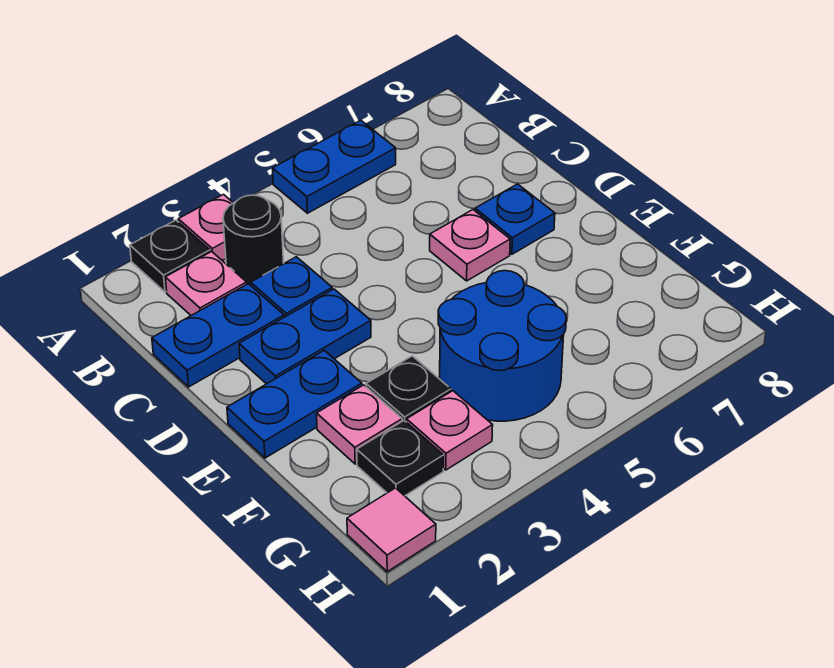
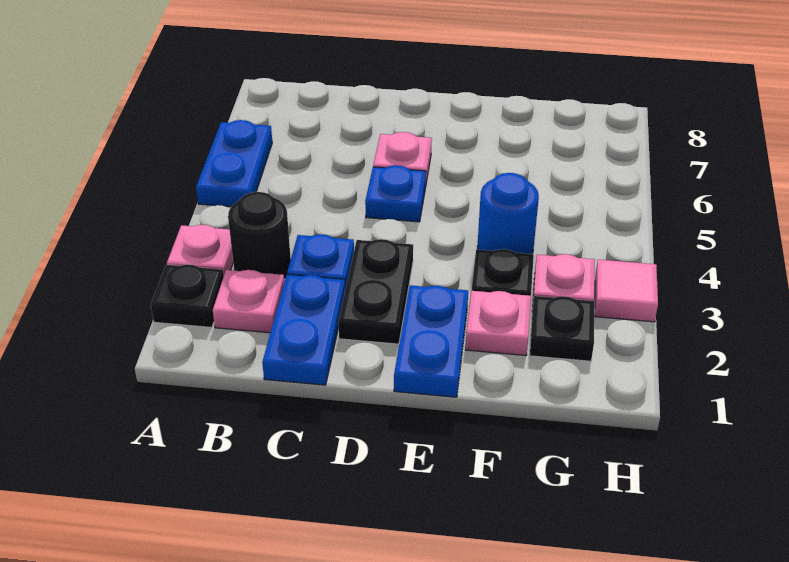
blue plate D2:D3 level 1 -> black plate D2:D3 level 1
blue plate D7 level 1 -> blue plate D5 level 1
blue round brick F4:G5 level 1 -> blue round brick F4 level 1
pink tile H1 level 1 -> pink tile H3 level 1

